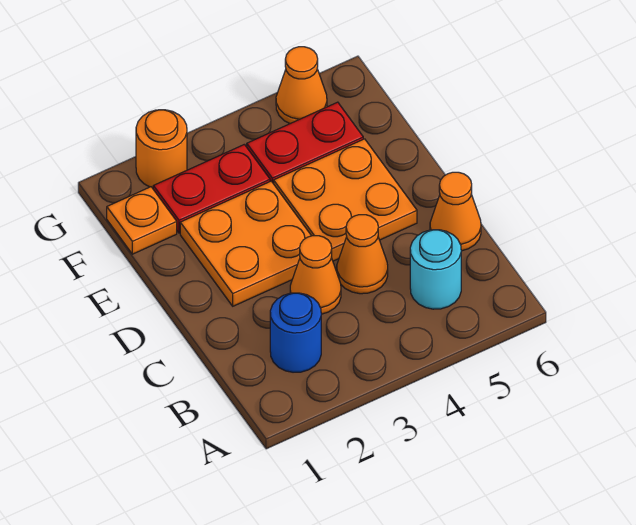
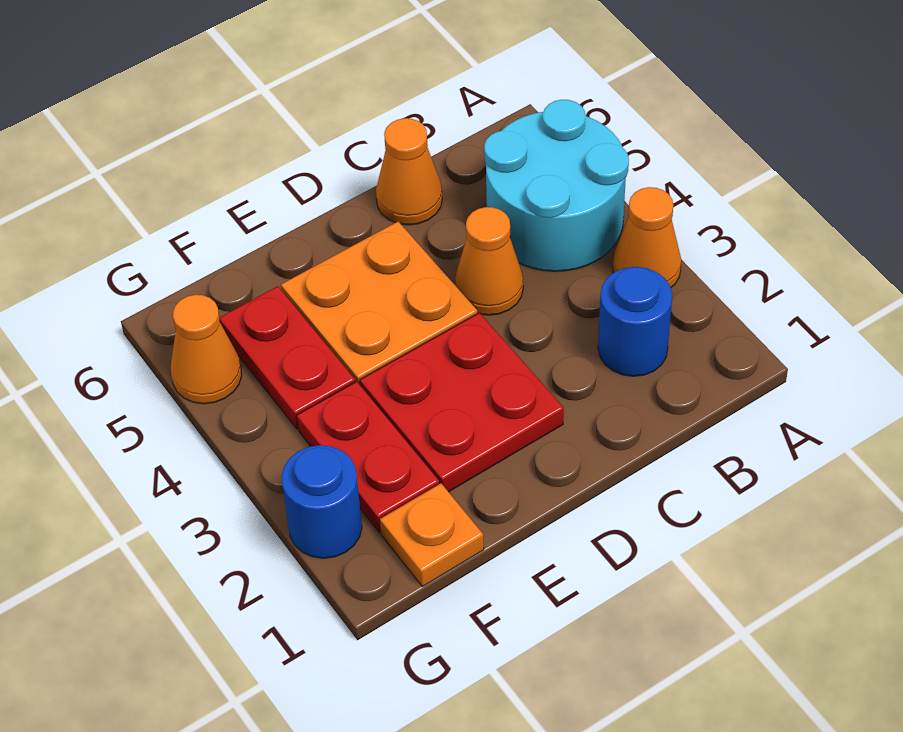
cyan round brick B5 level 1 -> cyan round brick A4:B5 level 1
orange cone C3 level 1 -> orange cone A3 level 1
orange plate D2:E3 level 1 -> red plate D2:E3 level 1
orange round brick G2 level 1 -> blue round brick G2 level 1

